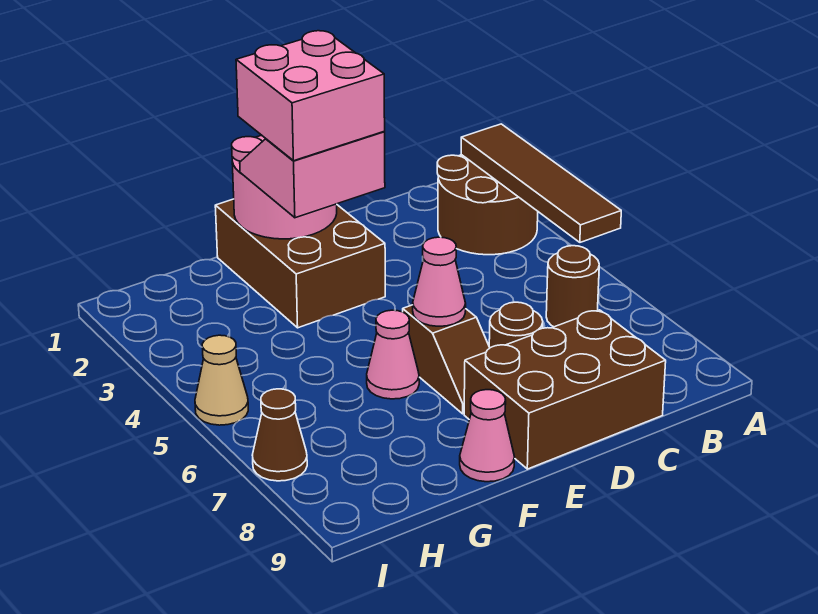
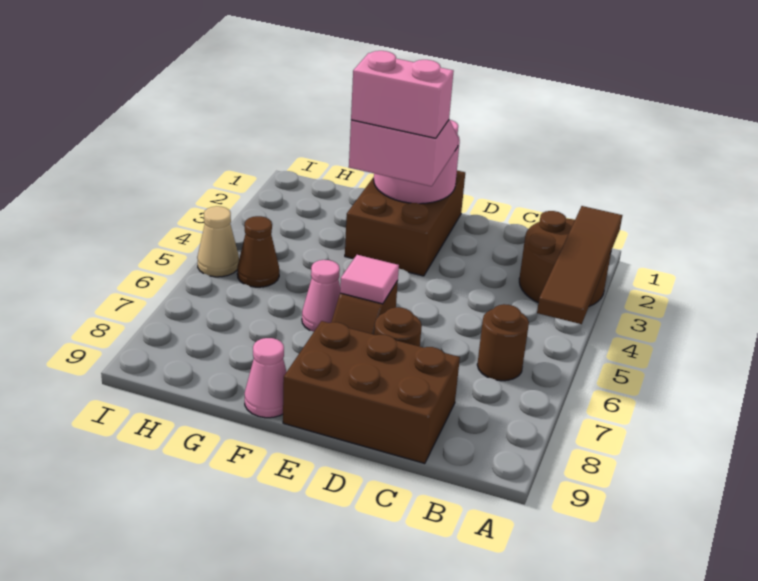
pink brick E2:F3 level 4 -> pink brick E3:F3 level 4
pink cone E6 level 2 -> pink tile E6 level 2
brown cone I7 level 1 -> brown cone H5 level 1

